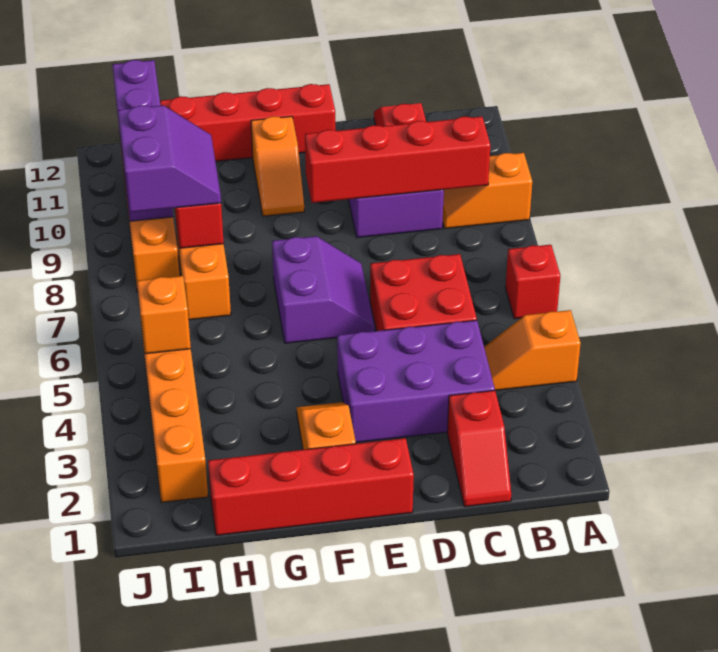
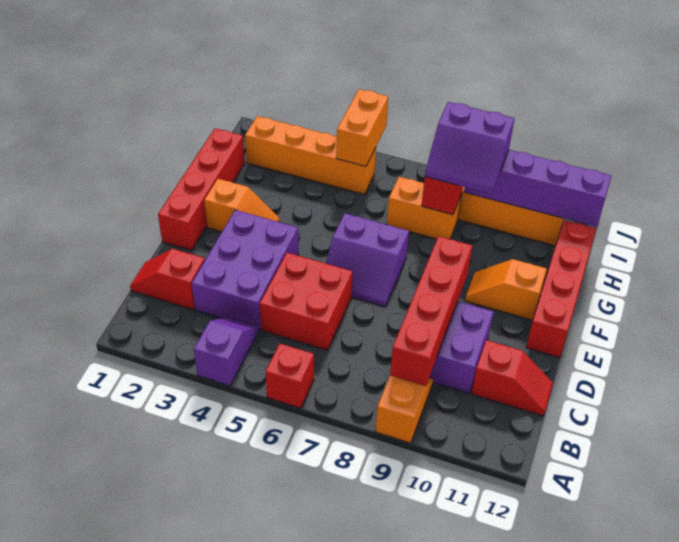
orange slope A4:B4 level 1 top A -> purple slope A4:B4 level 1 top A
orange brick I5 level 2 -> orange brick I5:J5 level 2

